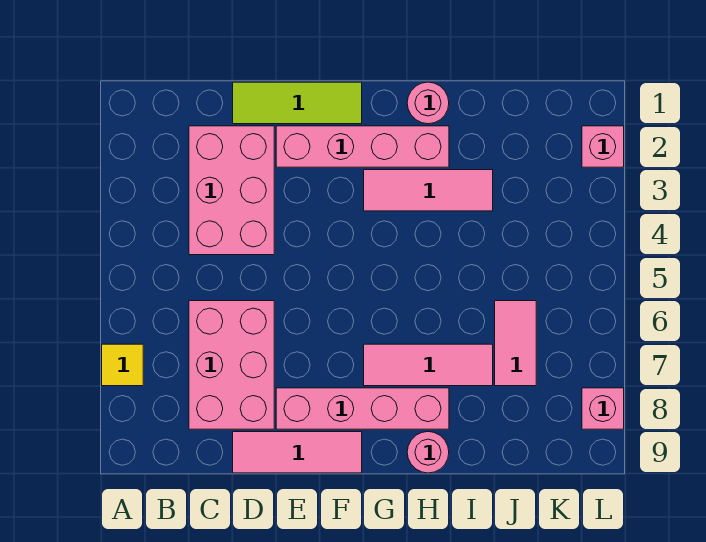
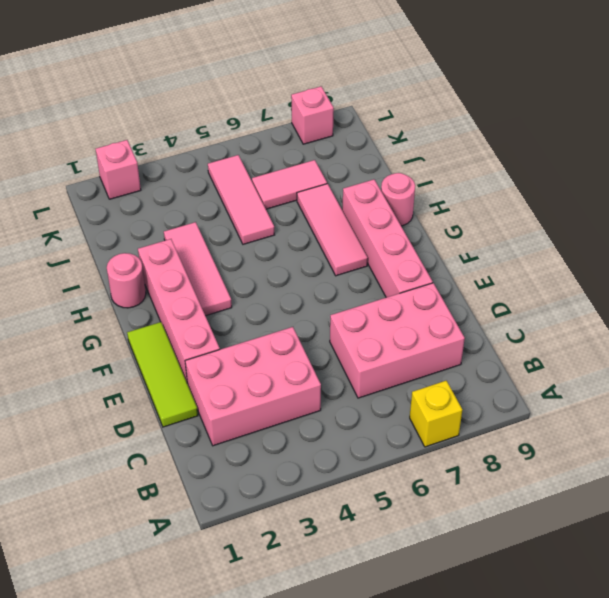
yellow tile A7 level 1 -> yellow brick A7 level 1
pink tile D9:F9 level 1 -> pink tile I5:K5 level 1

